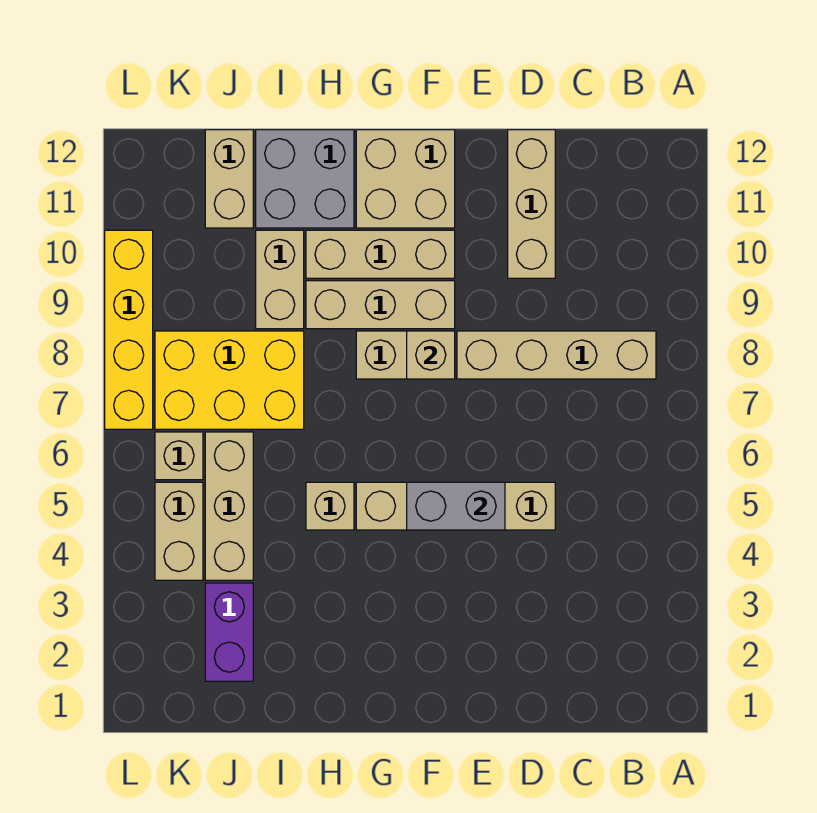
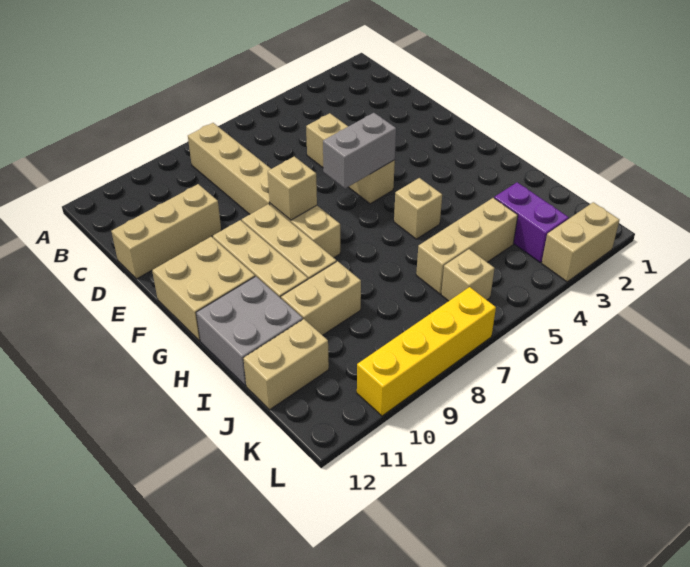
tan brick D5:G5 level 1 -> tan brick D5:F5 level 1
grey brick E5:F5 level 2 -> grey brick F5:F6 level 2
yellow brick I7:K8 level 1 -> none
purple brick J2:J3 level 1 -> purple brick J3:K3 level 1
tan brick K4:K5 level 1 -> tan brick L2:L3 level 1

